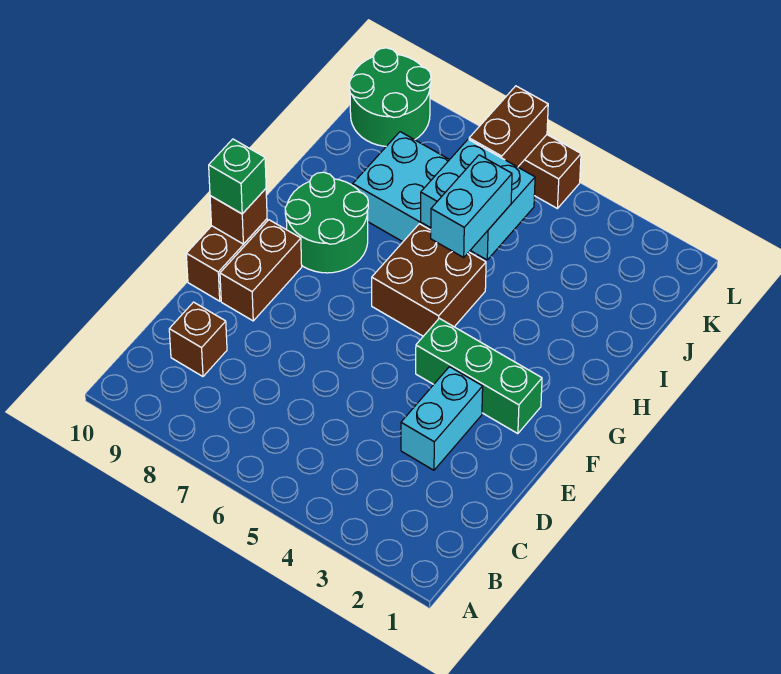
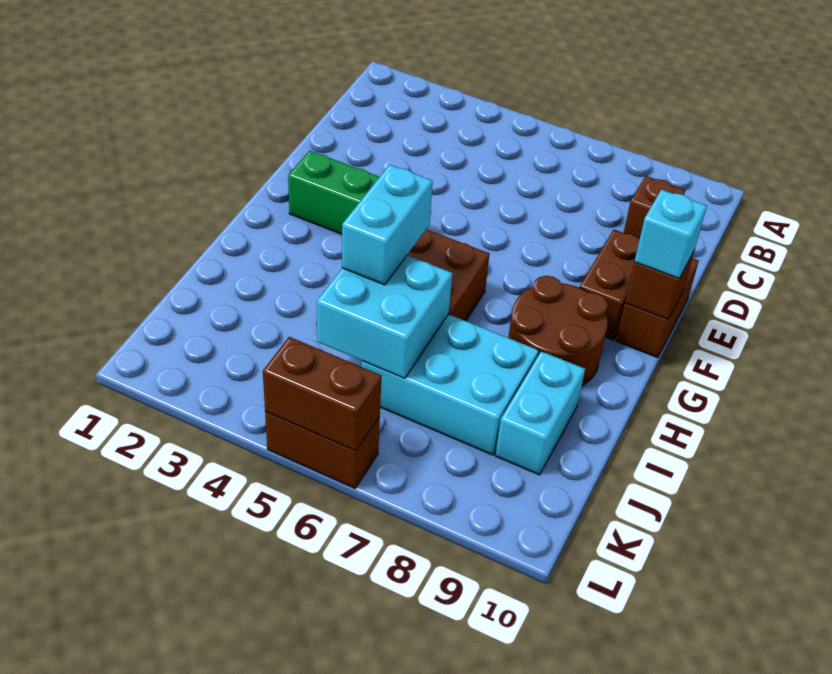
cyan brick D3:E3 level 1 -> cyan brick I9:J9 level 1
green brick F10 level 3 -> cyan brick F10 level 3
green round brick G8:H9 level 1 -> brown round brick G8:H9 level 1
brown brick K6:L6 level 2 -> brown brick L5:L6 level 2
green round brick K9:L10 level 1 -> none

